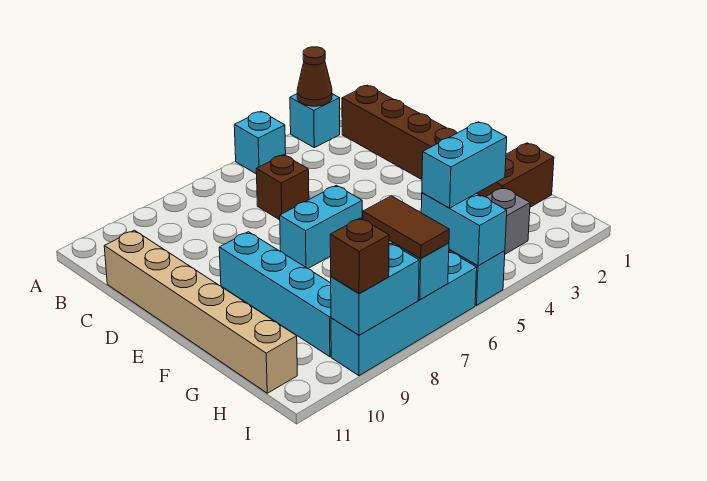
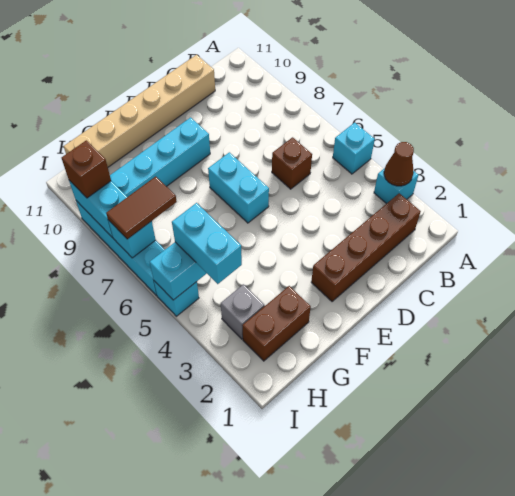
brown brick G1:G2 level 1 -> brown brick G2:H2 level 1

